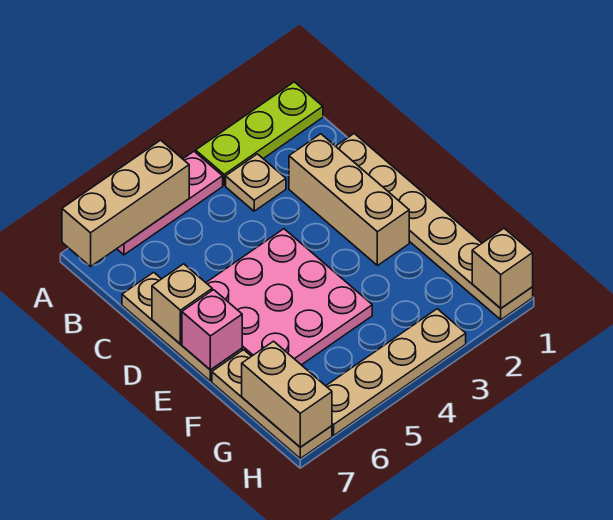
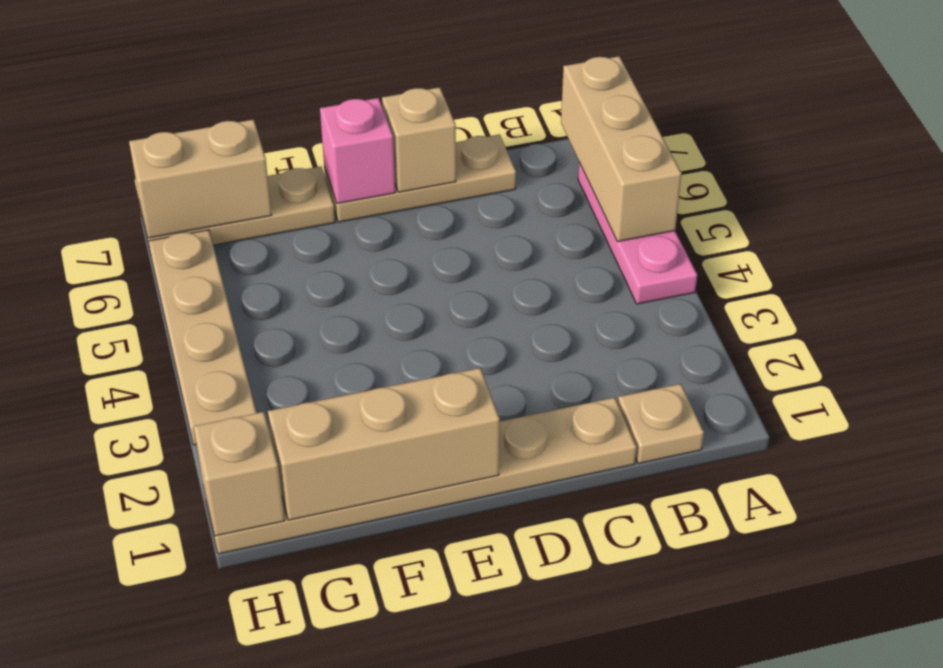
lime plate A1:A3 level 1 -> none
tan plate B3 level 1 -> tan plate B1 level 1
tan brick C2:E2 level 1 -> tan brick E1:G1 level 2
pink plate D4:F6 level 1 -> none

